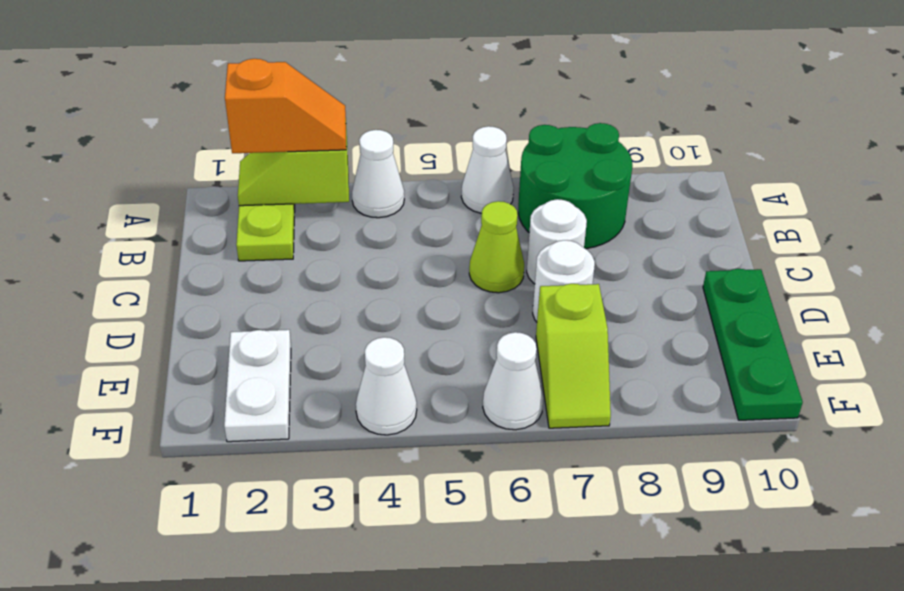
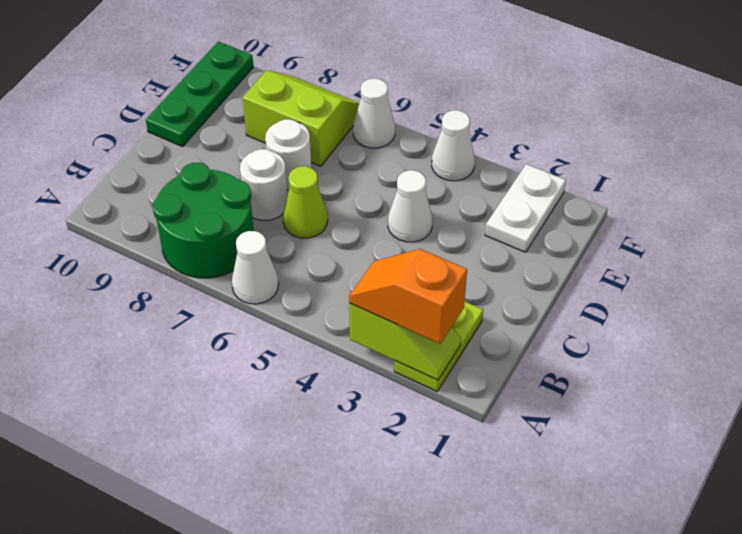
white cone A4 level 1 -> white cone D4 level 1
lime slope E7:F7 level 1 top E -> lime slope E7:F8 level 1 top E

